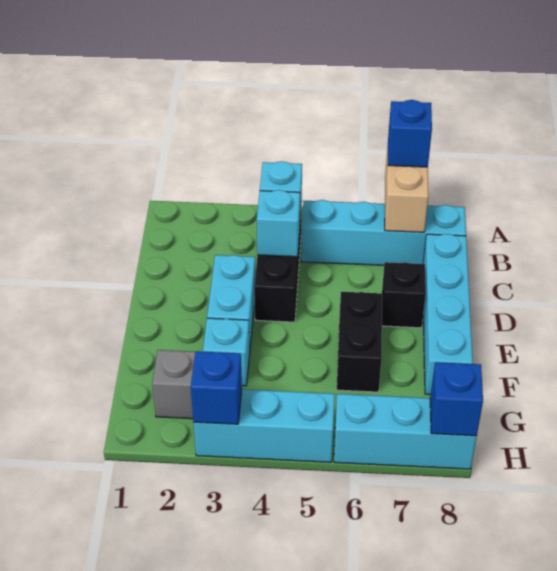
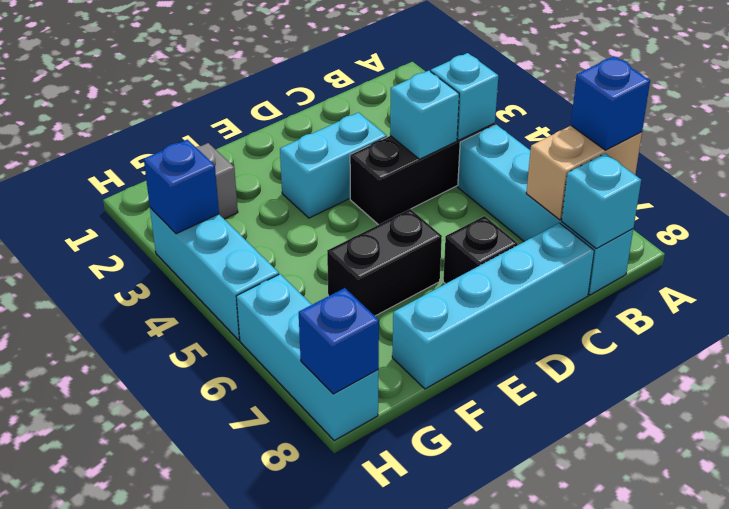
cyan brick F3 level 1 -> cyan brick B8 level 2

